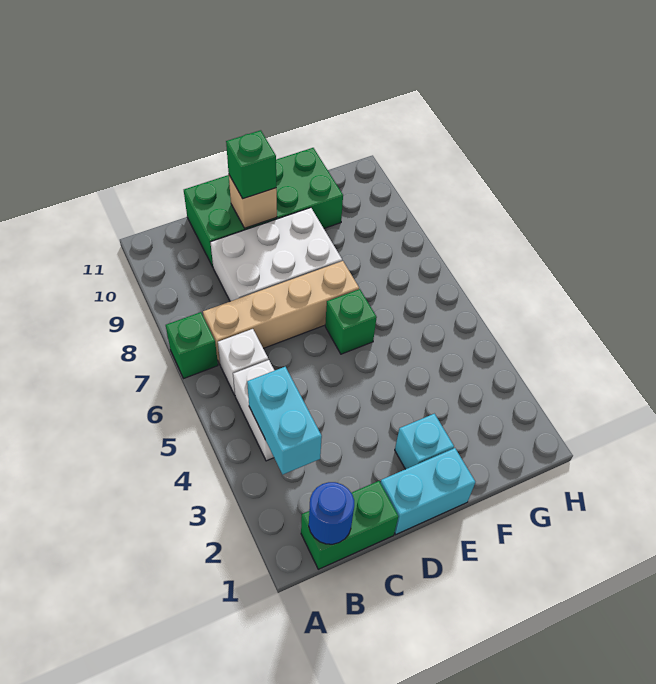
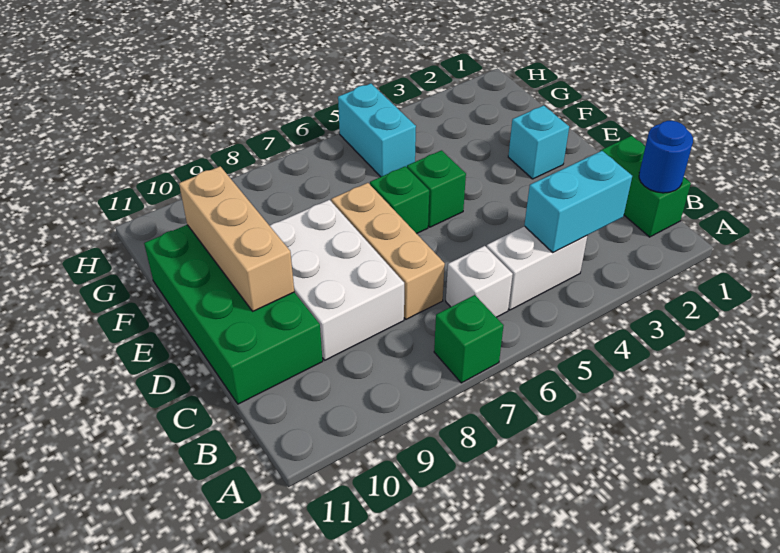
tan brick B7:E7 level 1 -> tan brick C7:E7 level 1
cyan brick D1:E1 level 1 -> cyan brick G5:H5 level 1
tan brick D10 level 2 -> tan brick D10:F10 level 2
green brick D10 level 3 -> green brick E5 level 1

